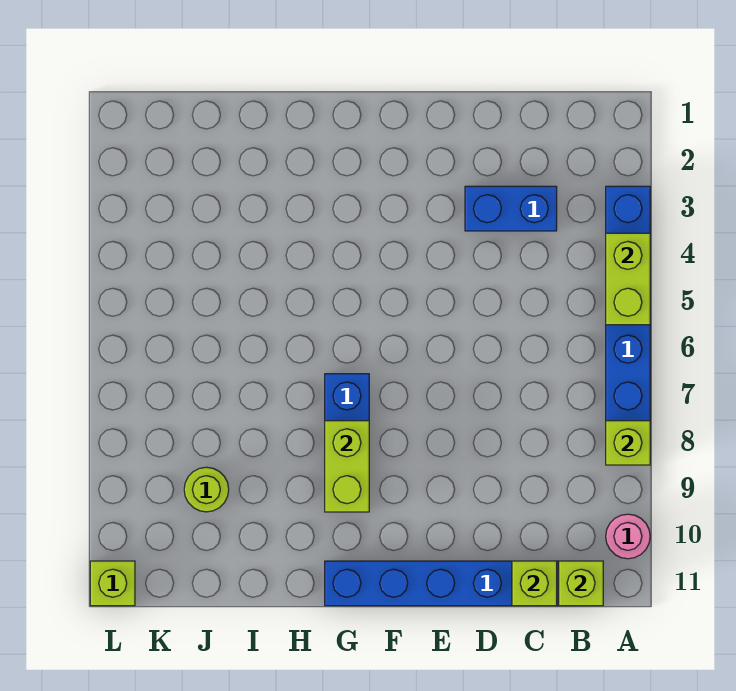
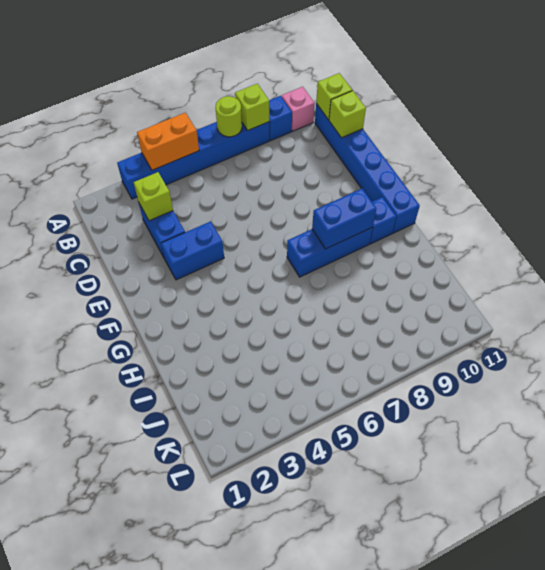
lime brick A4:A5 level 2 -> orange brick A4:A5 level 2
none -> blue brick A9 level 1
pink round brick A10 level 1 -> pink brick A10 level 1
none -> blue brick E3:E4 level 1
lime brick G8:G9 level 2 -> blue brick G8:G9 level 2
none -> blue brick G10 level 1
lime round brick J9 level 1 -> lime round brick A7 level 2
lime brick L11 level 1 -> lime brick C3 level 2

